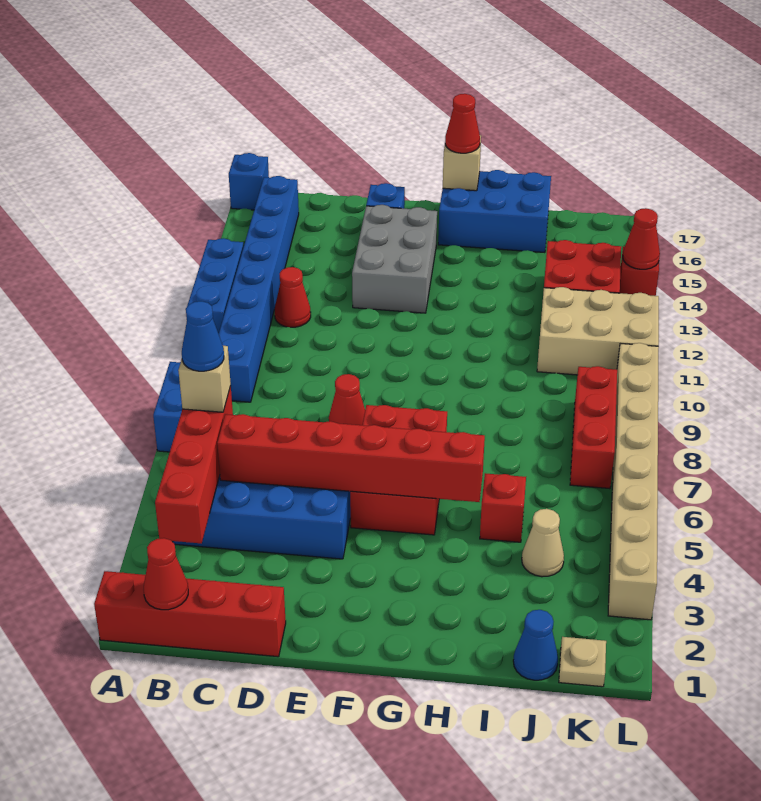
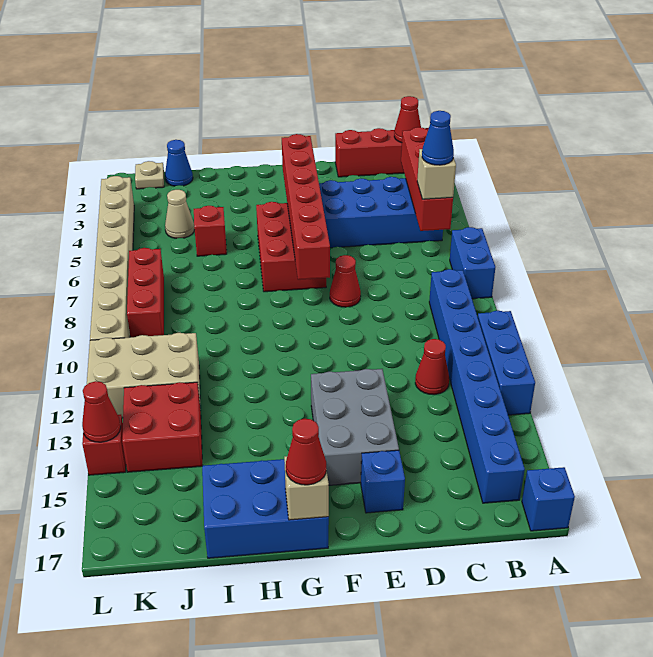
red brick C5:H5 level 2 -> red brick F3:F8 level 2

